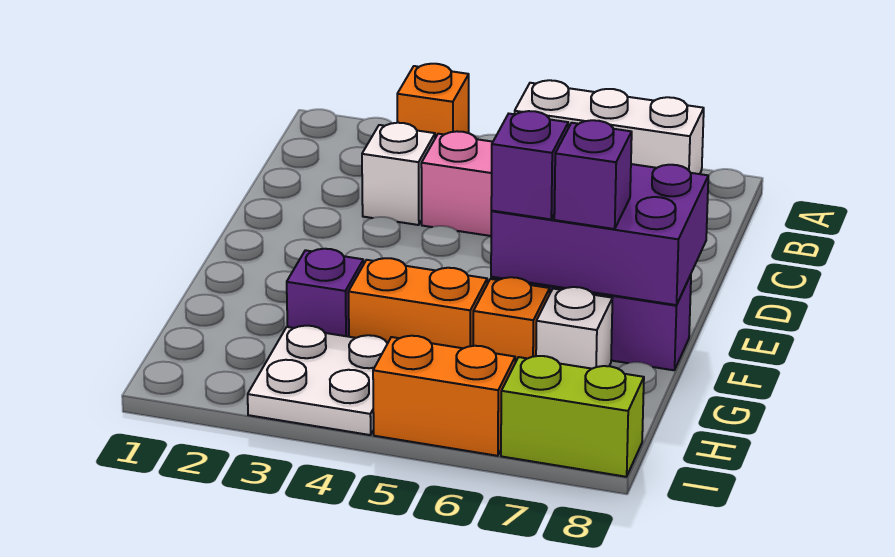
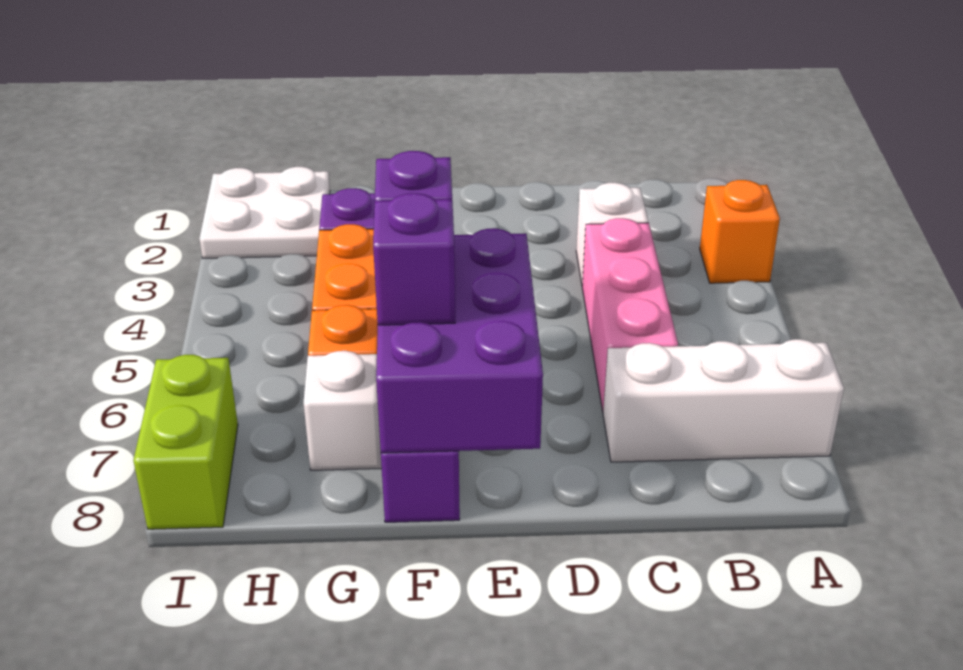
white brick A5:A7 level 1 -> white brick A7:C7 level 1
white plate H3:I4 level 1 -> white plate H1:I2 level 1
orange brick I5:I6 level 1 -> none

